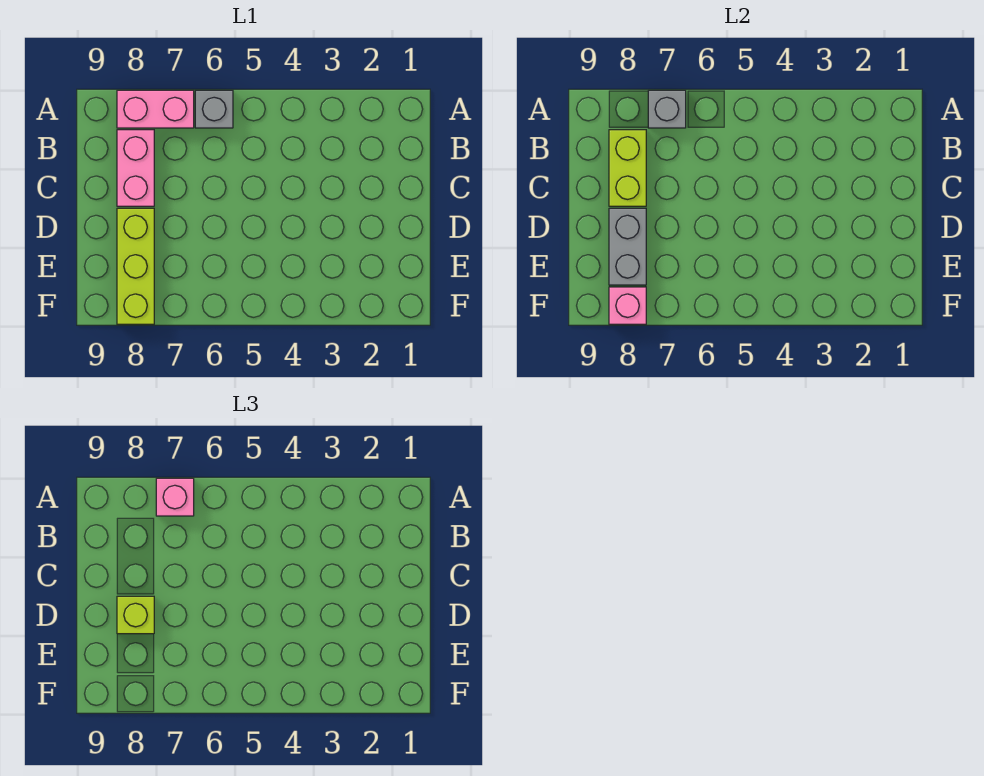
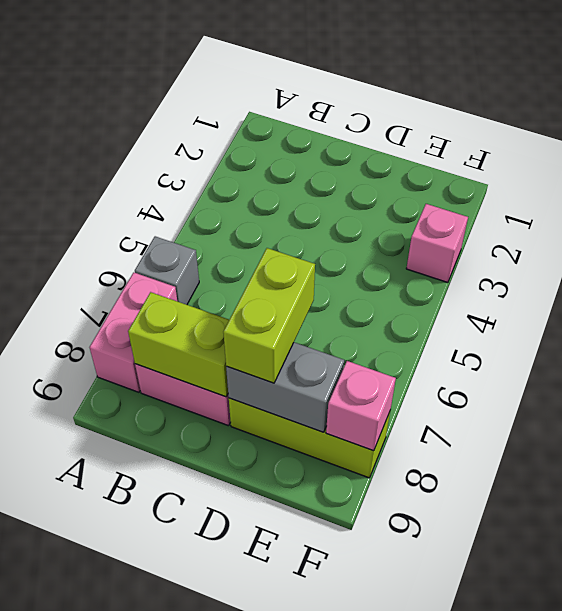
grey brick A7 level 2 -> none
pink brick A7 level 3 -> pink brick F3 level 1
lime brick D8 level 3 -> lime brick D7:D8 level 3

